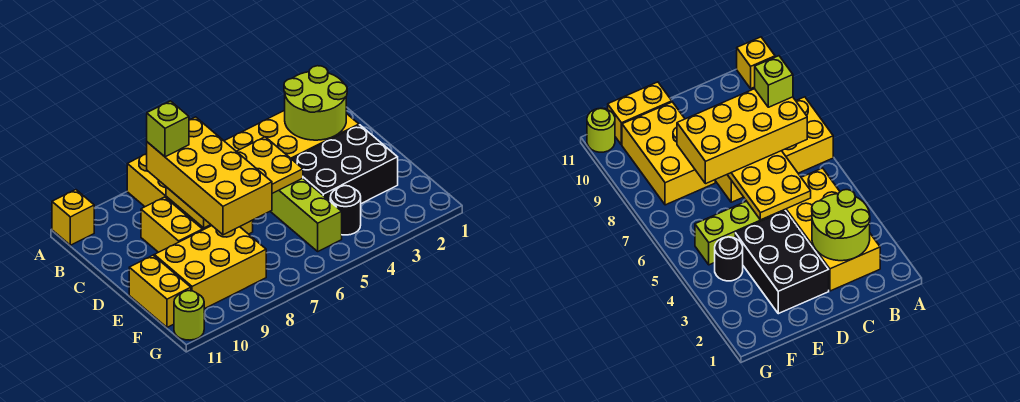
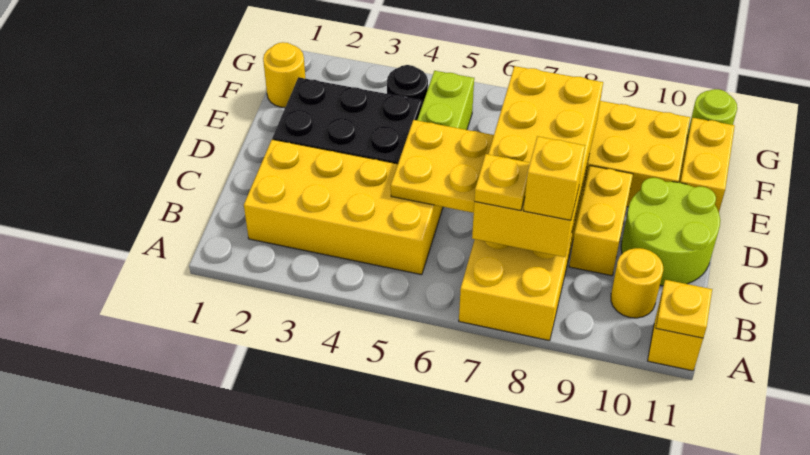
none -> yellow plate A11 level 2
lime round brick B2:C3 level 2 -> lime round brick C10:D11 level 1
none -> yellow plate B7 level 4
lime brick B8 level 4 -> yellow brick B8 level 4
none -> yellow round brick B10 level 1
none -> yellow round brick F1 level 1

